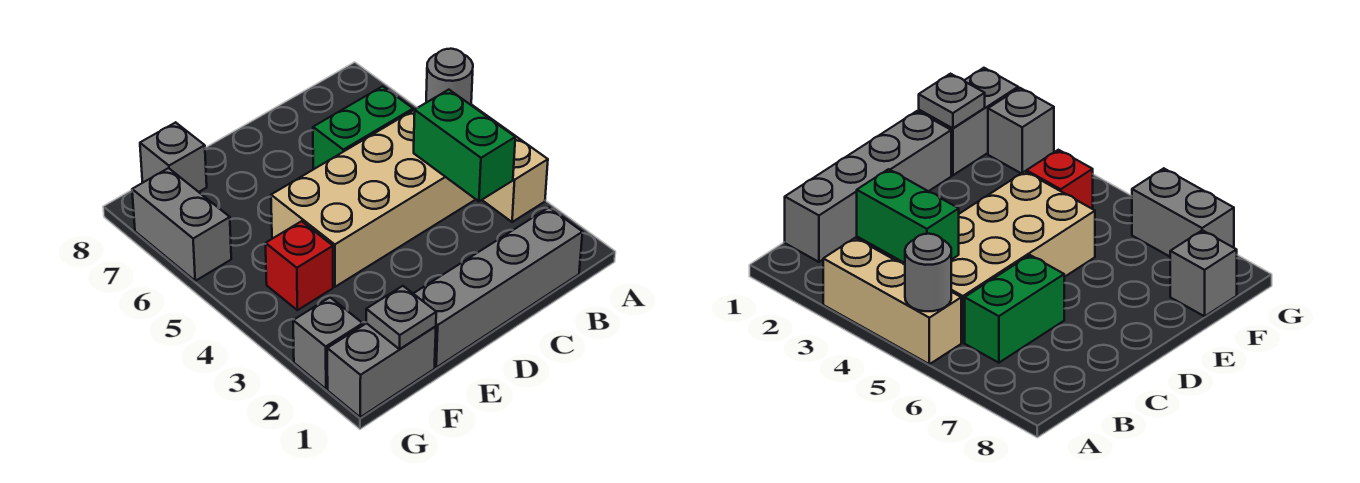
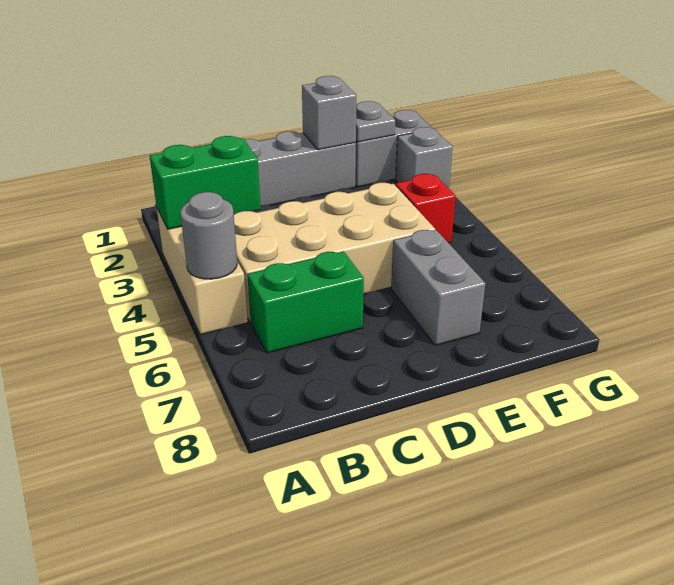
green brick B3:B4 level 2 -> green brick A3:B3 level 2
grey brick F8 level 1 -> grey brick E1 level 2
grey brick G6:G7 level 1 -> grey brick E6:E7 level 1

